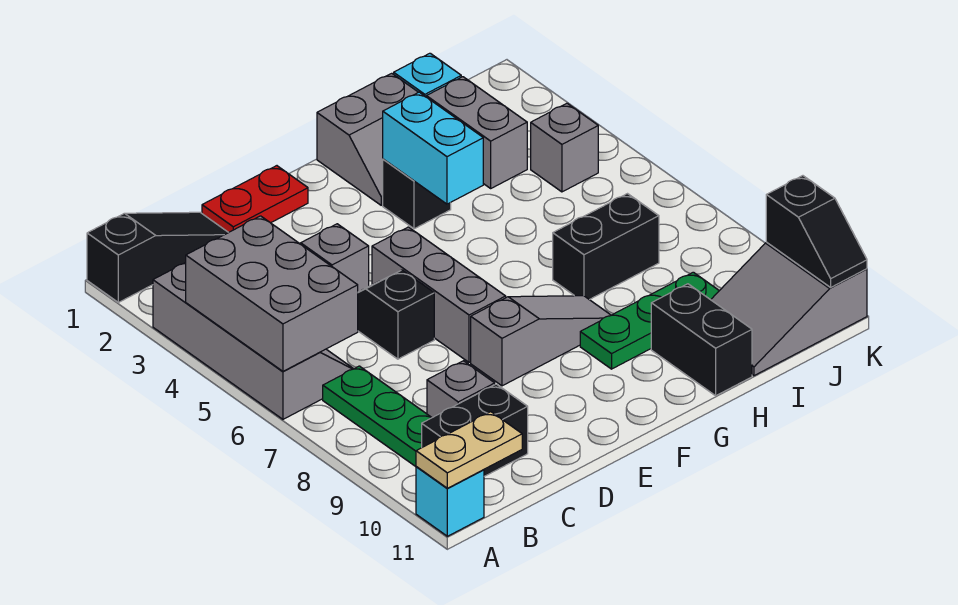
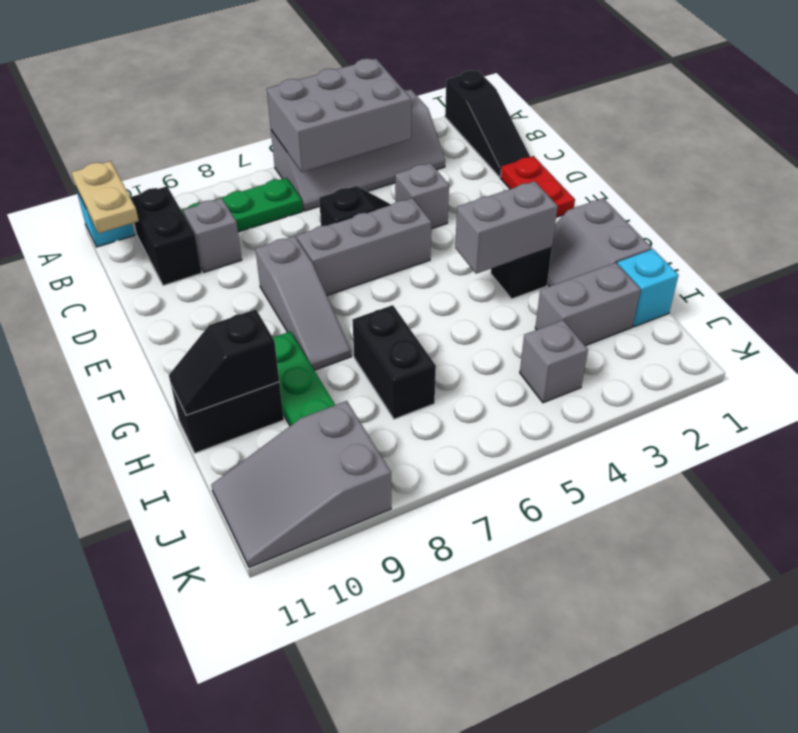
cyan brick G3:G4 level 2 -> grey brick G3:G4 level 2
grey slope I10:K11 level 1 top K -> grey slope J9:K11 level 1 top 9
black slope K10:K11 level 2 top 10 -> black slope H10:H11 level 2 top 10

